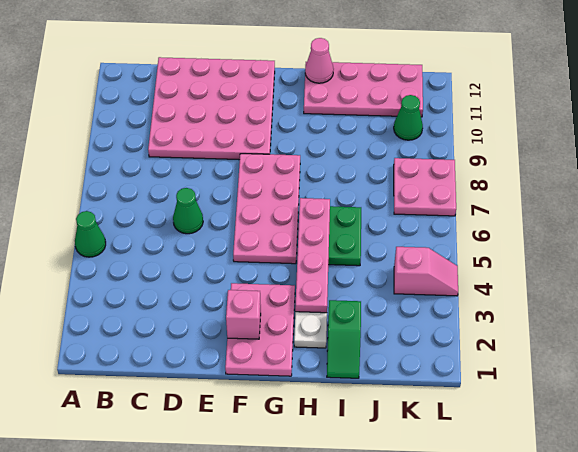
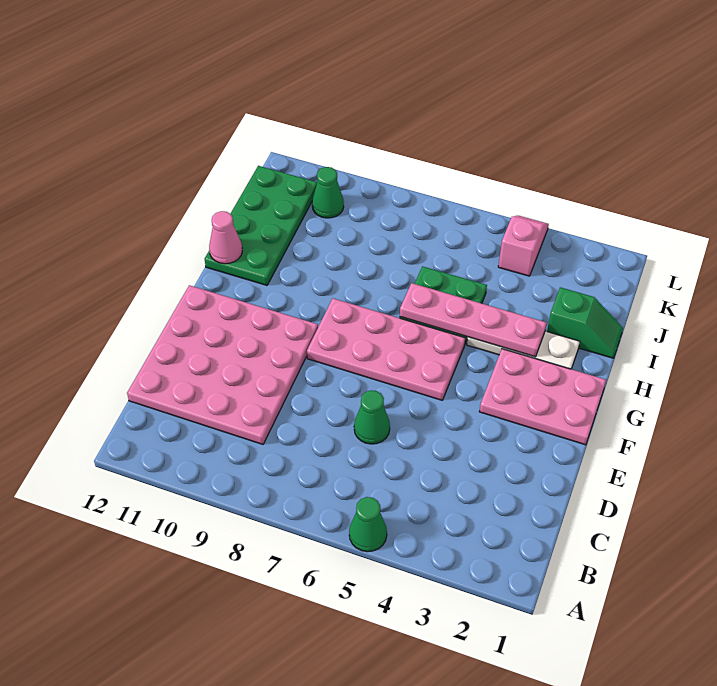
pink brick F2 level 2 -> none
pink plate H11:K12 level 1 -> green plate H11:K12 level 1
pink plate K7:L8 level 1 -> none

